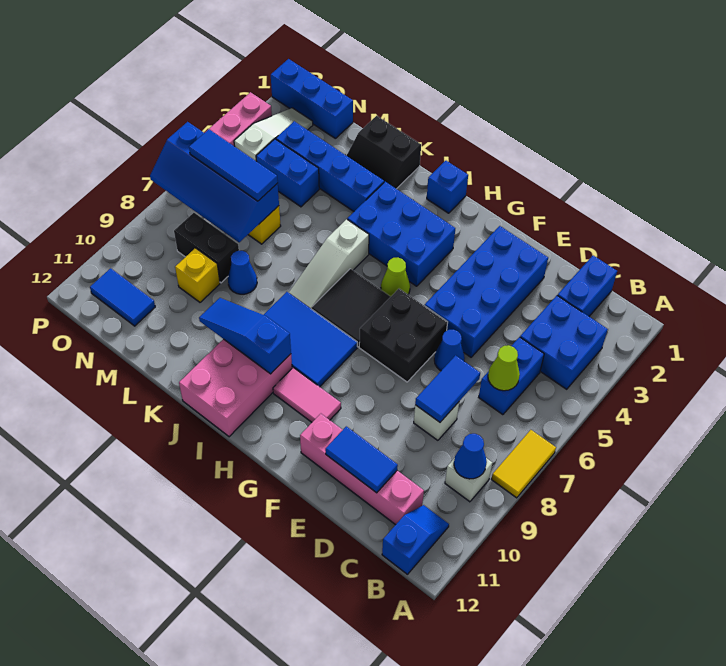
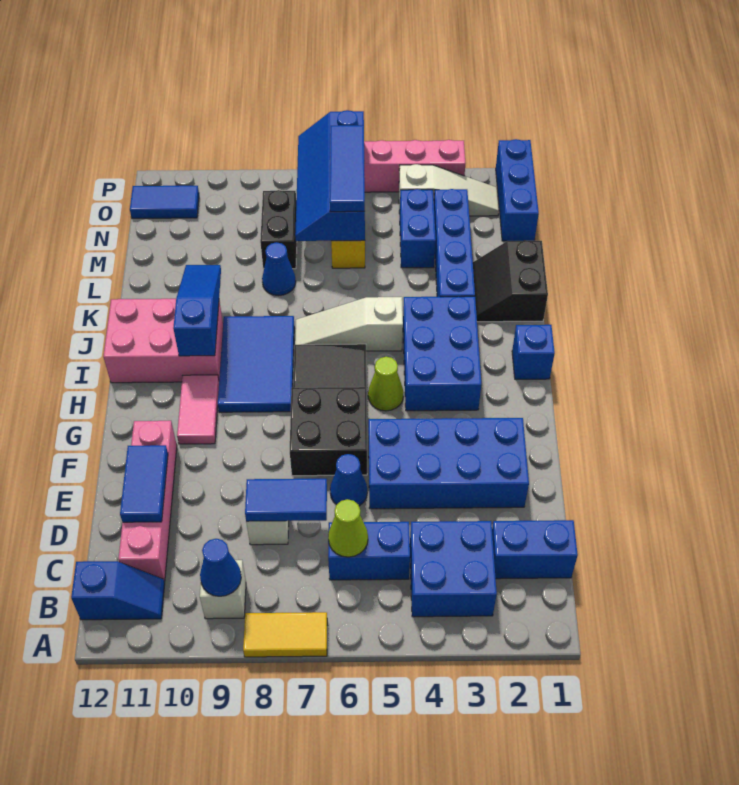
yellow brick M9 level 1 -> none
blue tile N11:O11 level 1 -> blue tile O11:O12 level 1

